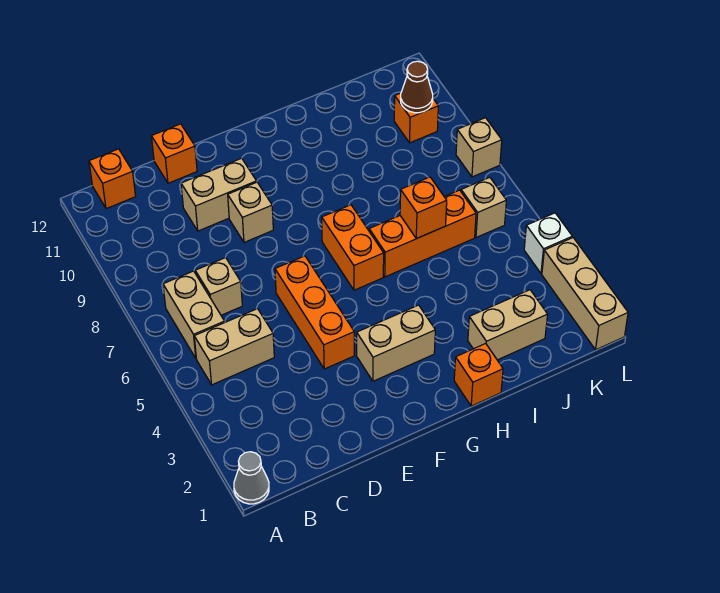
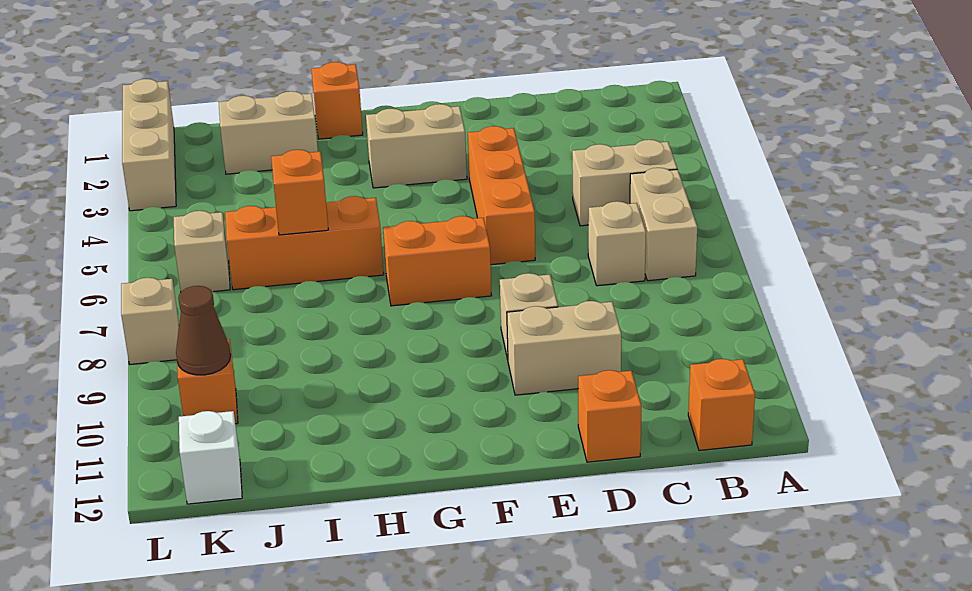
grey cone A1 level 1 -> none
orange brick G6:G7 level 1 -> orange brick F7:G7 level 1
white brick L4 level 1 -> white brick K12 level 1

